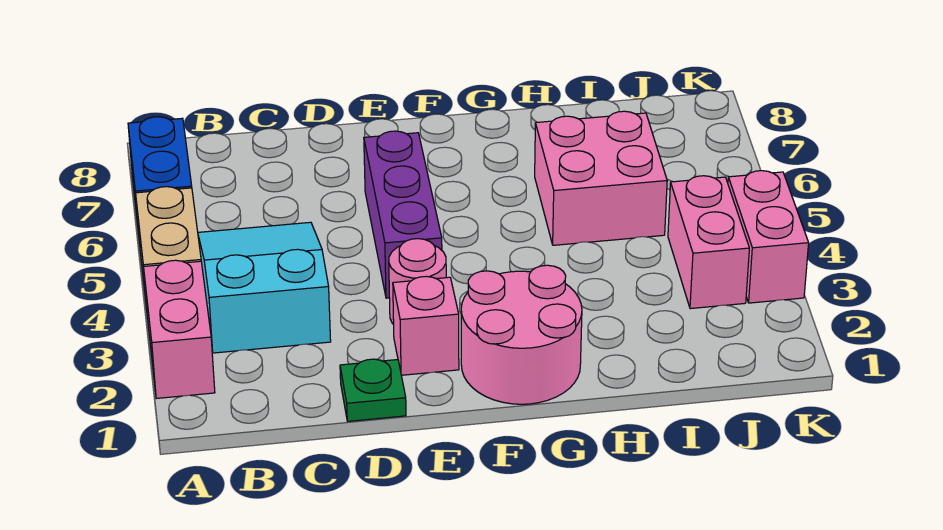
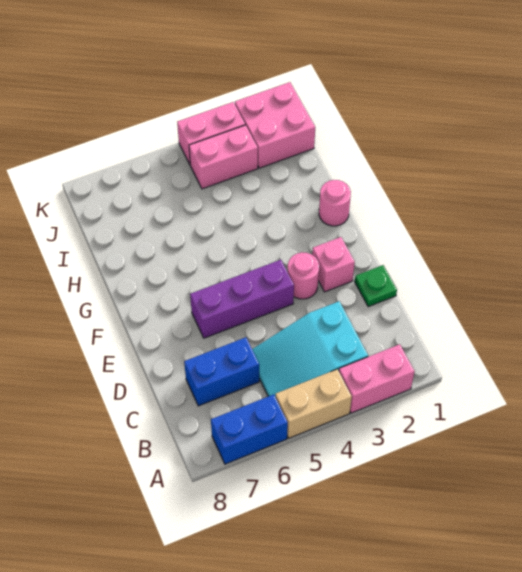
none -> blue brick C6:C7 level 1
pink round brick F1:G2 level 1 -> pink round brick G1 level 1
pink brick H5:I6 level 1 -> pink brick J1:K2 level 1

